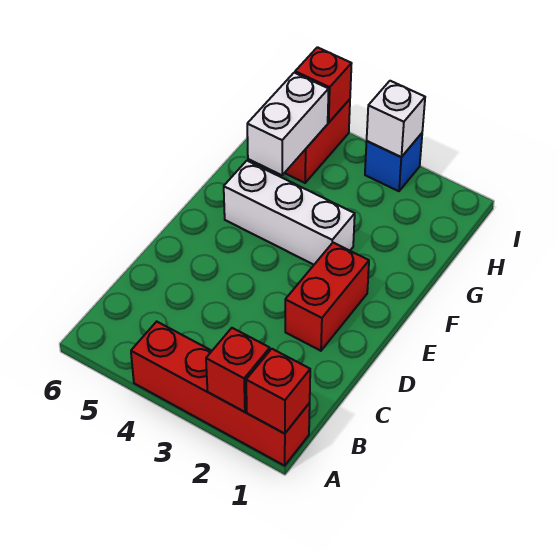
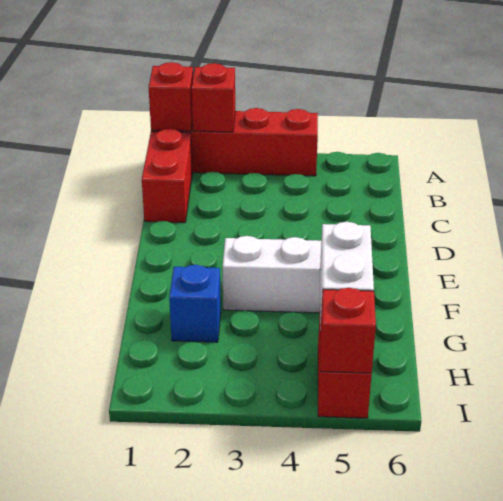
red brick D2:E2 level 1 -> red brick B1:C1 level 1
blue brick I3 level 1 -> blue brick G2 level 1
white brick I3 level 2 -> none

